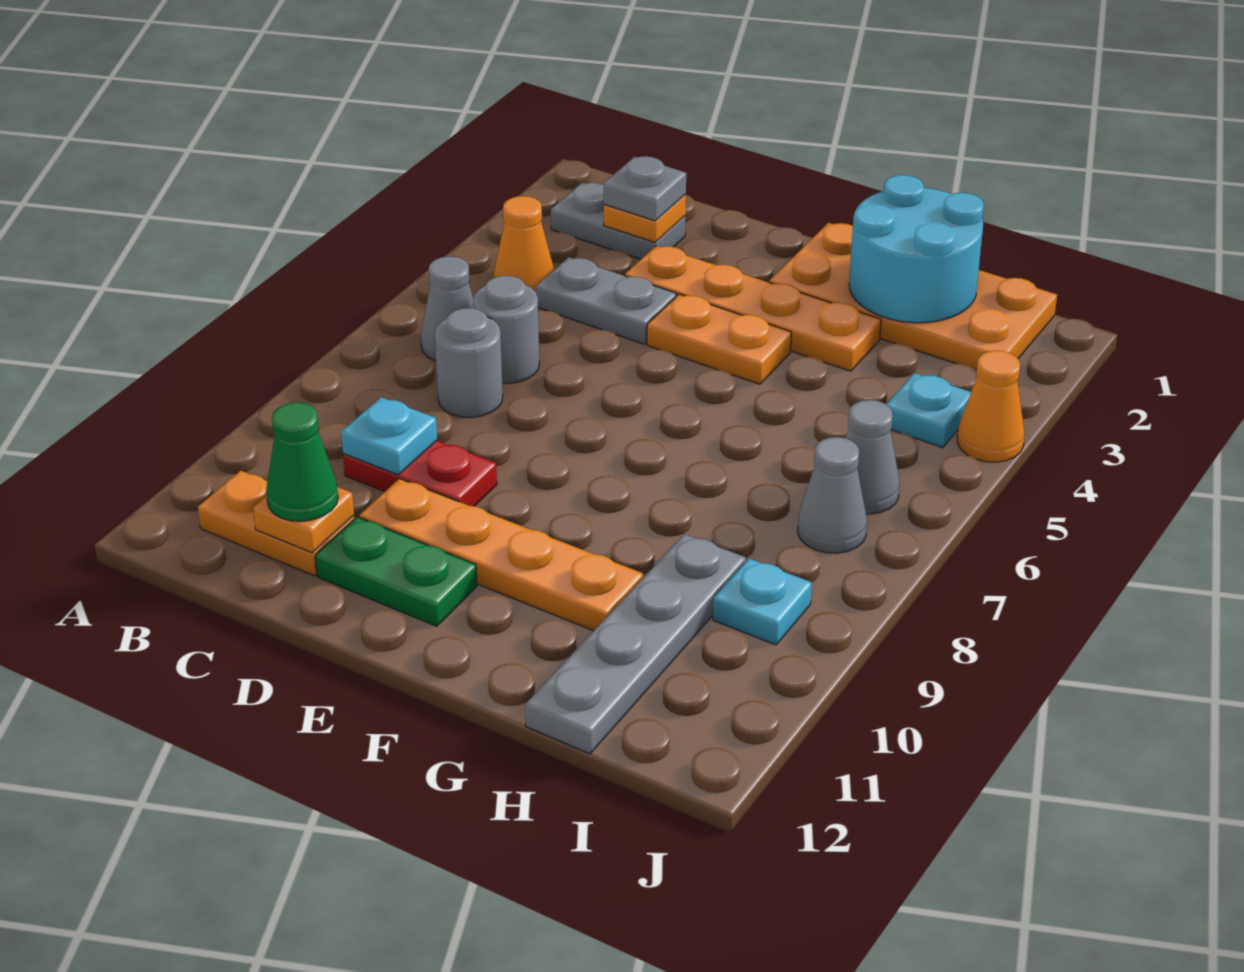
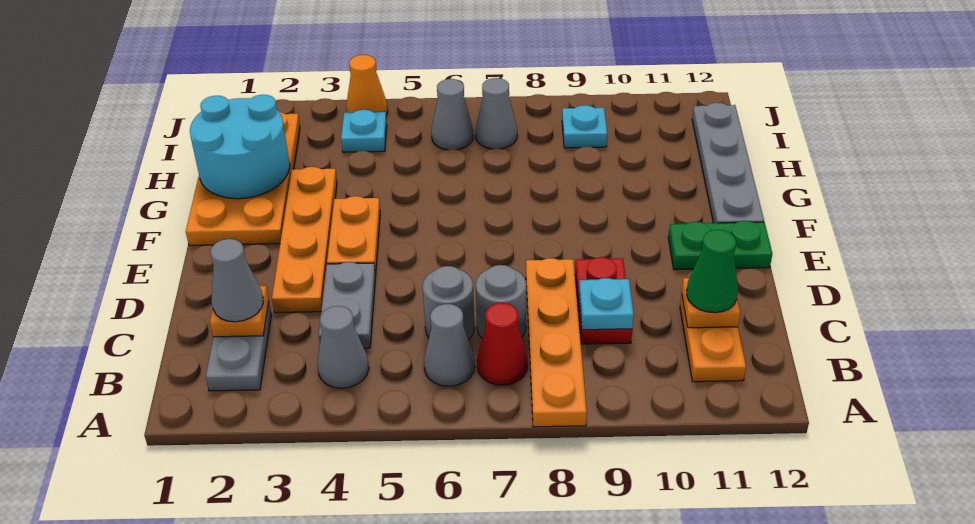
orange cone B4 level 1 -> grey cone B4 level 1
none -> red cone B7 level 1
grey plate C2 level 3 -> grey cone C2 level 3
orange plate D10:G10 level 1 -> orange plate A8:D8 level 1
green plate D11:E11 level 1 -> green plate E11:E12 level 1
grey plate H9:H12 level 1 -> grey plate F12:I12 level 1

